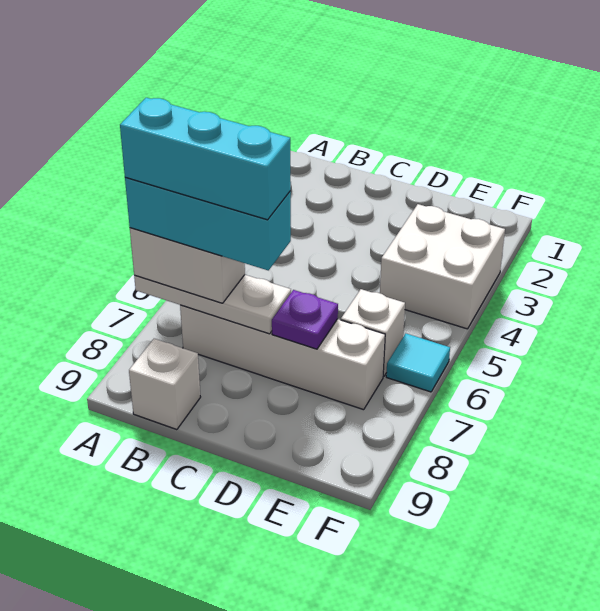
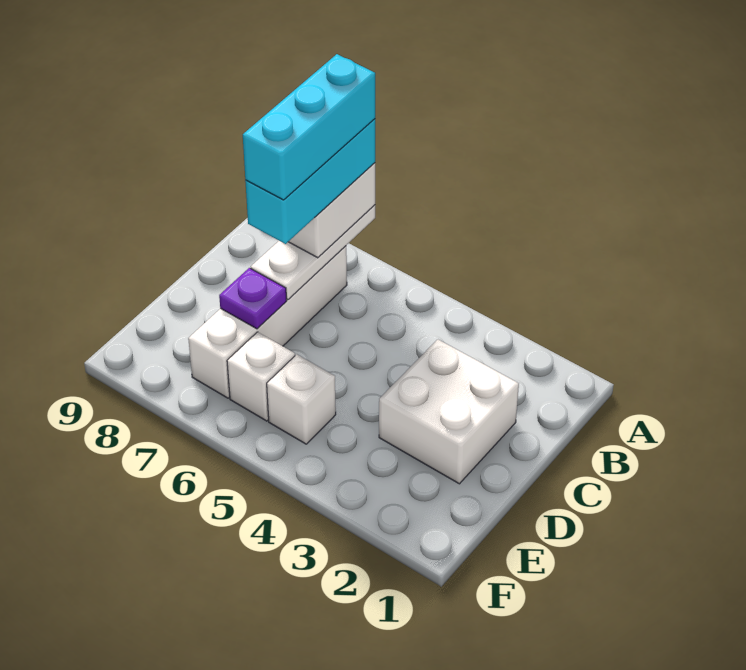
white brick B9 level 1 -> white brick E5 level 1
white brick E3:F4 level 1 -> white brick C2:D3 level 1
cyan tile F6 level 1 -> none

